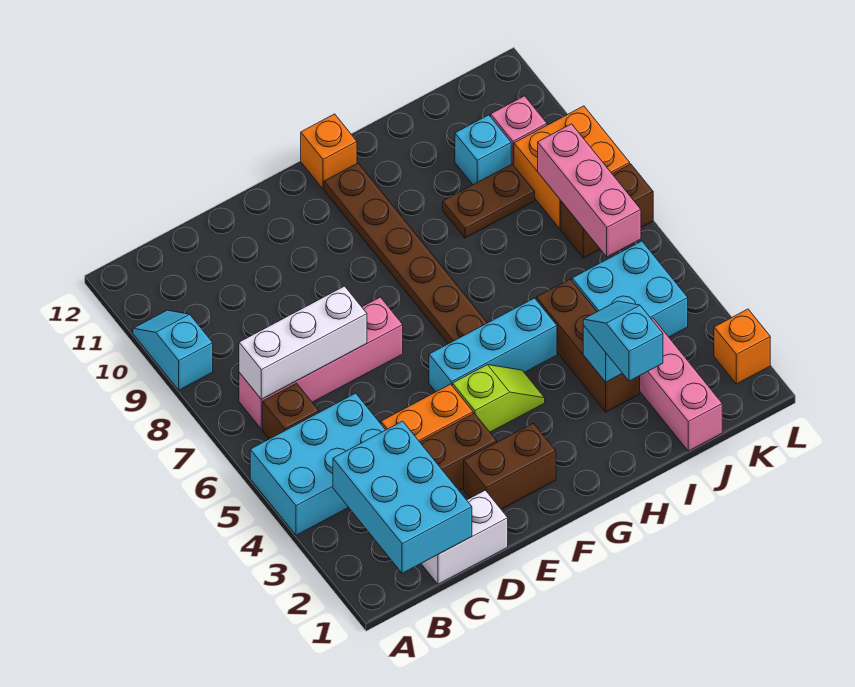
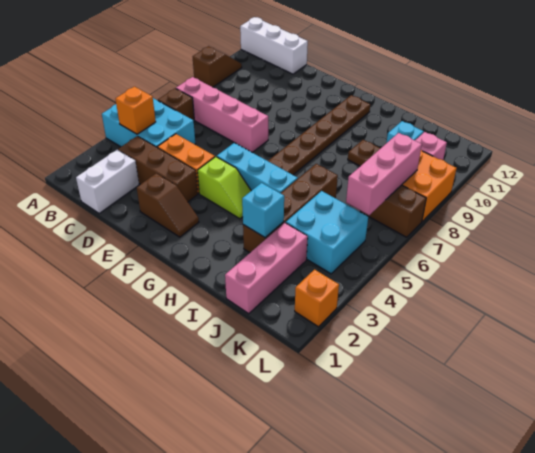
cyan slope A9:A10 level 1 top 9 -> brown slope A9:A10 level 1 top 9
cyan brick B1:C3 level 2 -> none
white brick B7:D7 level 2 -> white brick A12:C12 level 1
white brick C1:D1 level 1 -> white brick C1:C2 level 1
brown brick E2:F2 level 1 -> brown slope E2:F2 level 1 top E
orange brick G12 level 1 -> orange brick B4 level 2
cyan slope I2:I3 level 3 top 2 -> none
brown brick I3:I5 level 1 -> brown brick I3:I6 level 1

